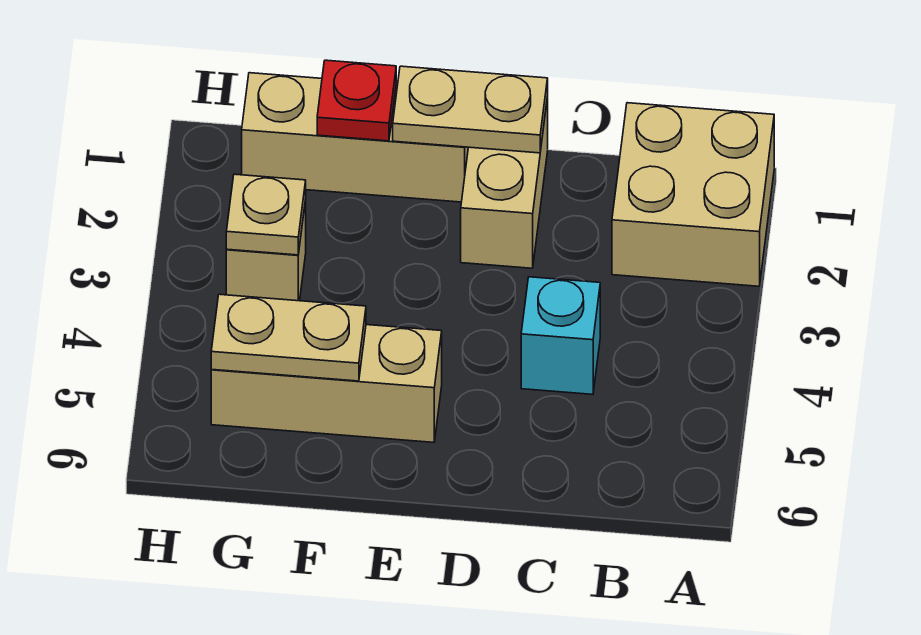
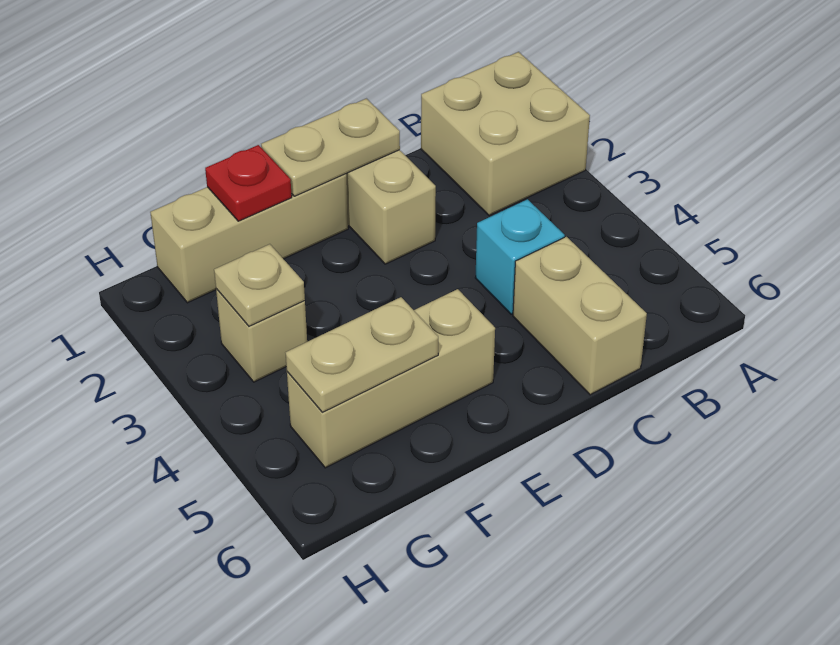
none -> tan brick C5:C6 level 1

